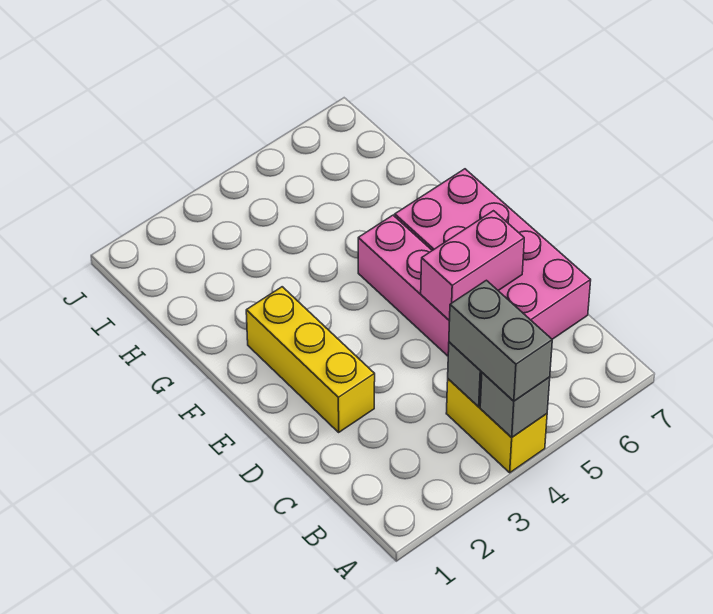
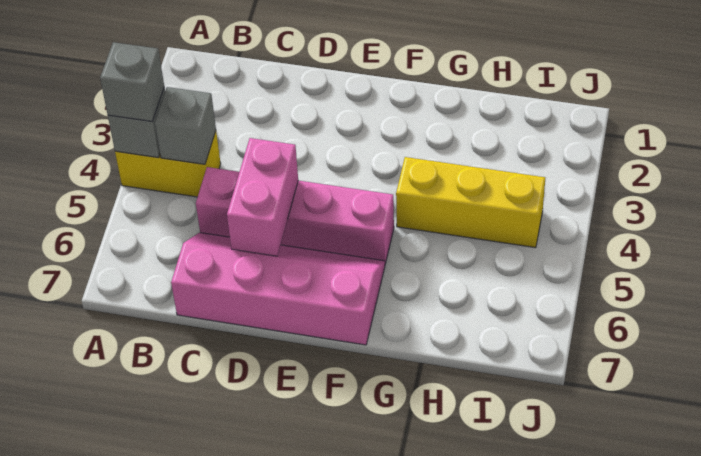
grey brick A4:B4 level 3 -> grey brick A4 level 3
pink brick C6:F7 level 1 -> pink slope C6:F7 level 1 top 7
yellow brick D2:F2 level 1 -> yellow brick G4:I4 level 1

